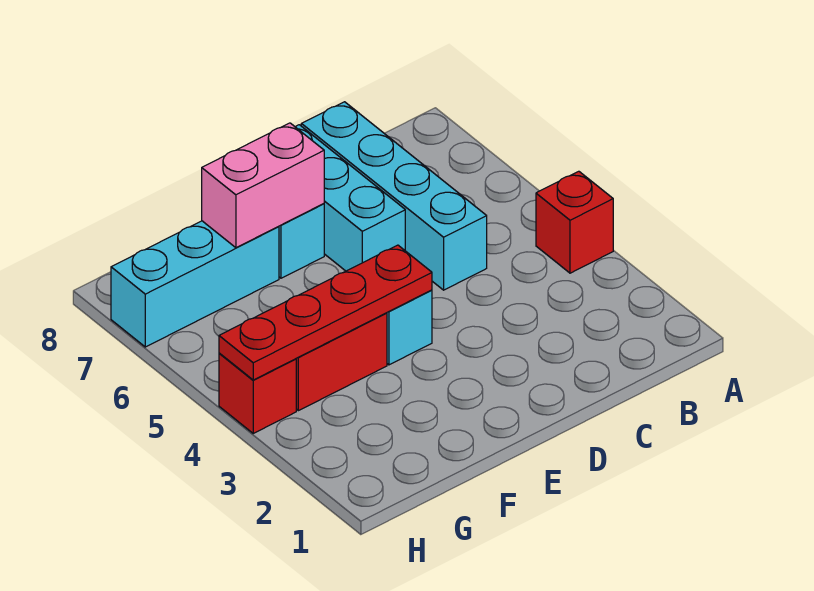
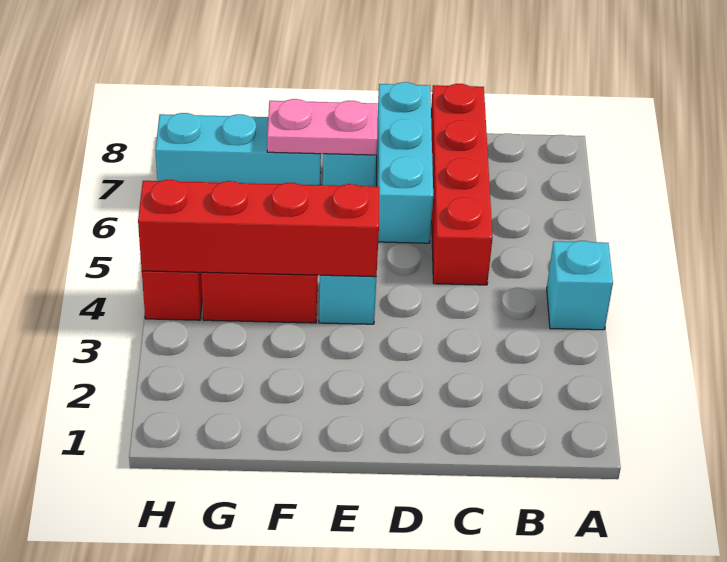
red brick A4 level 1 -> cyan brick A4 level 1
cyan brick C5:C8 level 1 -> red brick C5:C8 level 1
red plate E4:H4 level 2 -> red brick E4:H4 level 2
pink brick E7:F7 level 2 -> pink plate E7:F7 level 2

